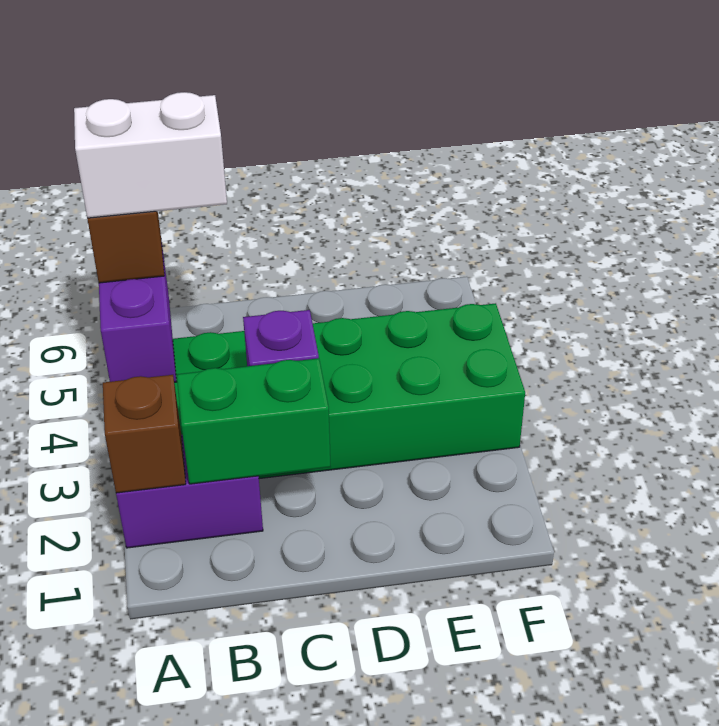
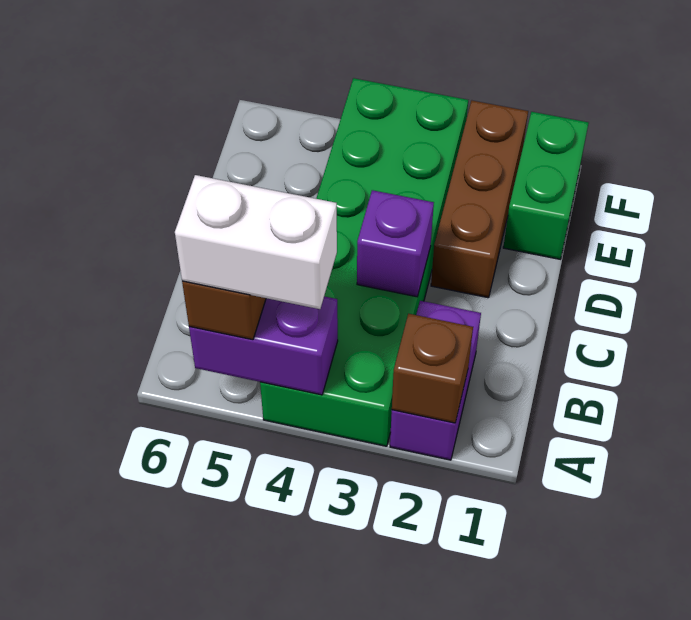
white brick A5:B5 level 4 -> white brick A4:A5 level 4
green brick B2:C2 level 2 -> green brick E1:F1 level 1
none -> brown brick D2:F2 level 1

